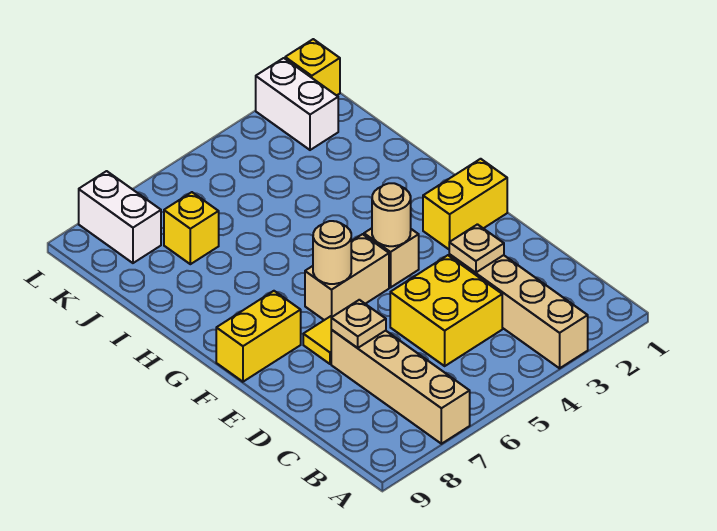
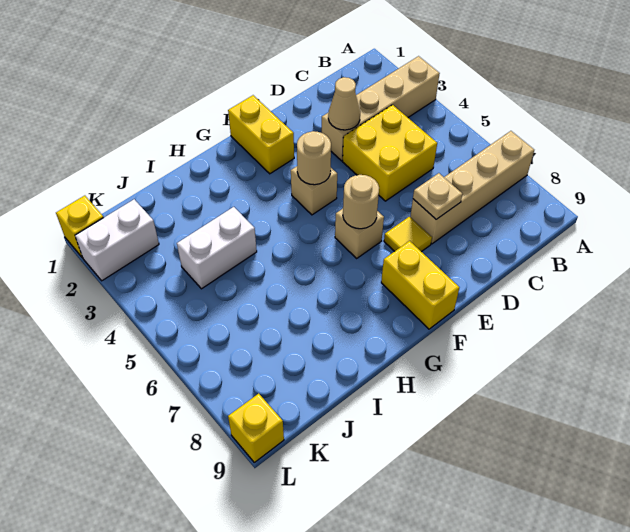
tan plate D3 level 2 -> tan cone D3 level 2
tan brick F5:F6 level 1 -> tan brick F6 level 1
yellow brick J7 level 1 -> yellow brick L9 level 1
white brick K8:L8 level 1 -> white brick I4:J4 level 1

